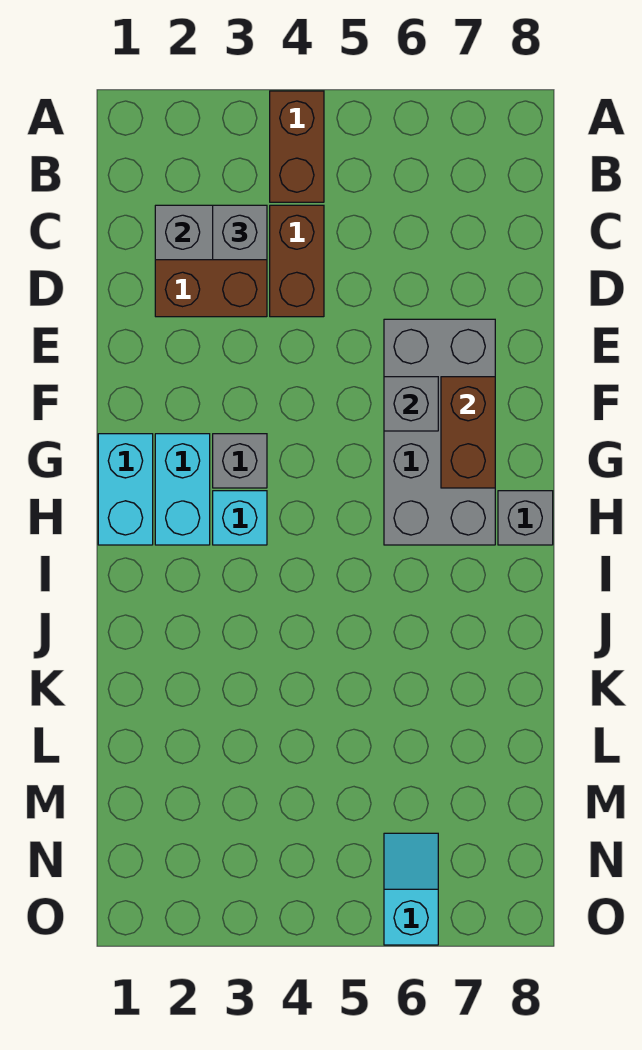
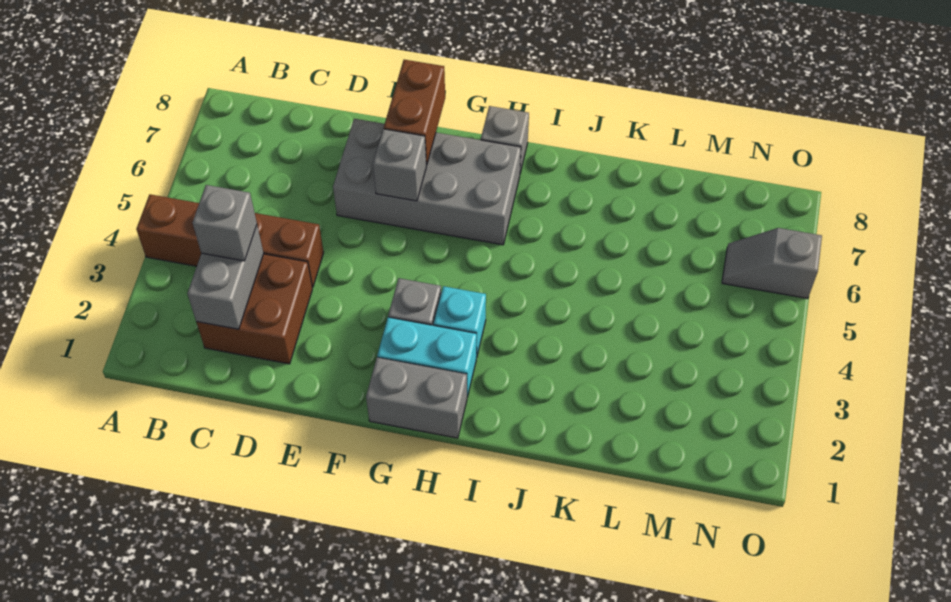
brown brick F7:G7 level 2 -> brown brick F7:F8 level 2
cyan brick G1:H1 level 1 -> grey brick G1:H1 level 1
cyan slope N6:O6 level 1 top O -> grey slope N6:O6 level 1 top O

